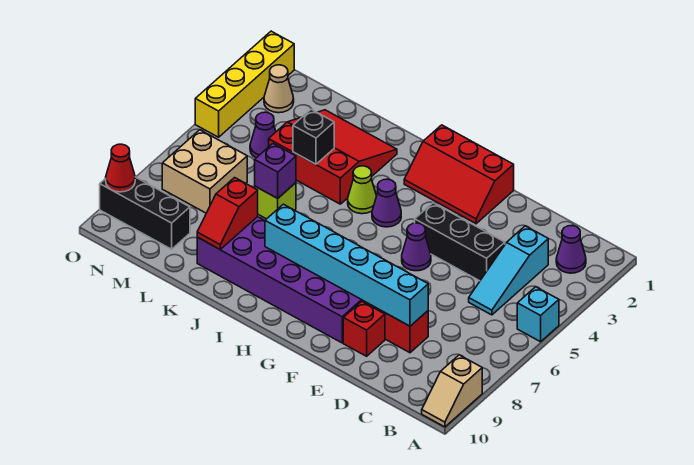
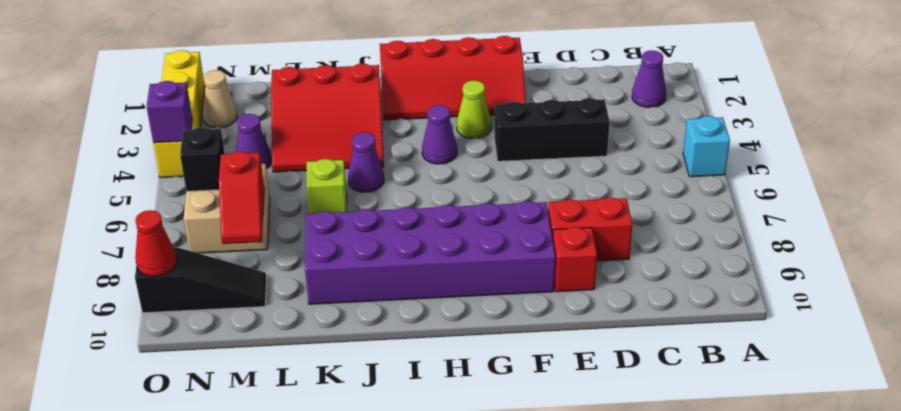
tan slope A9:A10 level 1 top 9 -> none
cyan slope C3:C5 level 1 top 3 -> none
cyan brick D8:I8 level 2 -> none
red slope F1:H2 level 1 top 1 -> red slope F1:I2 level 1 top 1
purple cone F5 level 1 -> purple cone J5 level 1
lime cone I4 level 1 -> lime cone G3 level 1
red slope J2:L4 level 1 top 4 -> red slope J2:L4 level 1 top 2
black brick K4 level 2 -> black brick N6 level 2
purple brick K6 level 2 -> purple brick O4 level 2
red slope K8:K9 level 2 top 8 -> red slope M7:M8 level 2 top 7
black brick M9:O9 level 1 -> black slope M9:O9 level 1 top O

